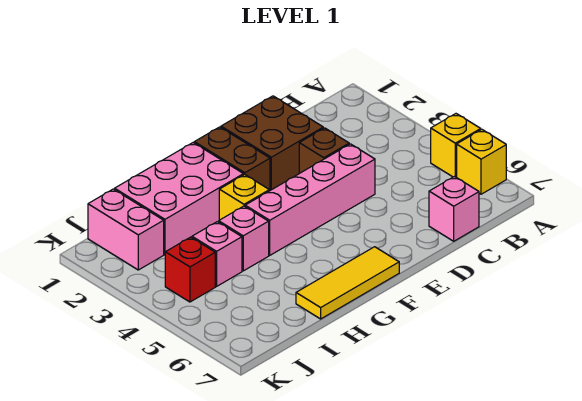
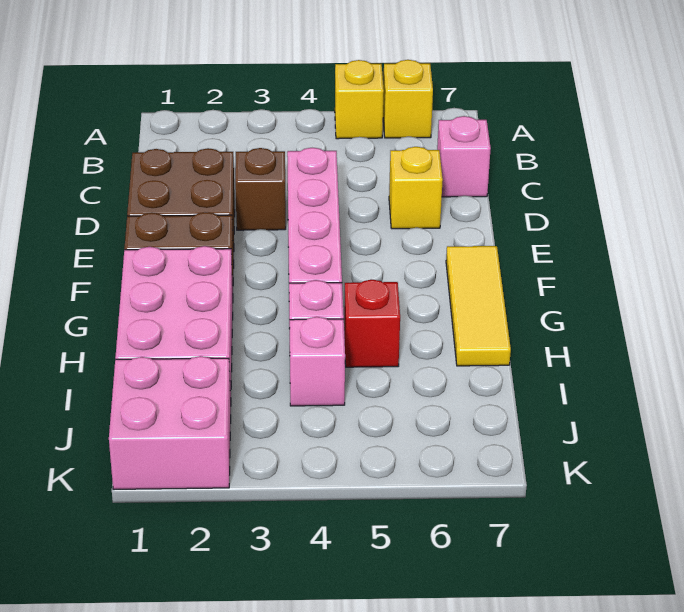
yellow brick G3 level 1 -> yellow brick D6 level 1
pink brick J1:J2 level 1 -> pink brick J1:K2 level 1
red brick J4 level 1 -> red brick H5 level 1

